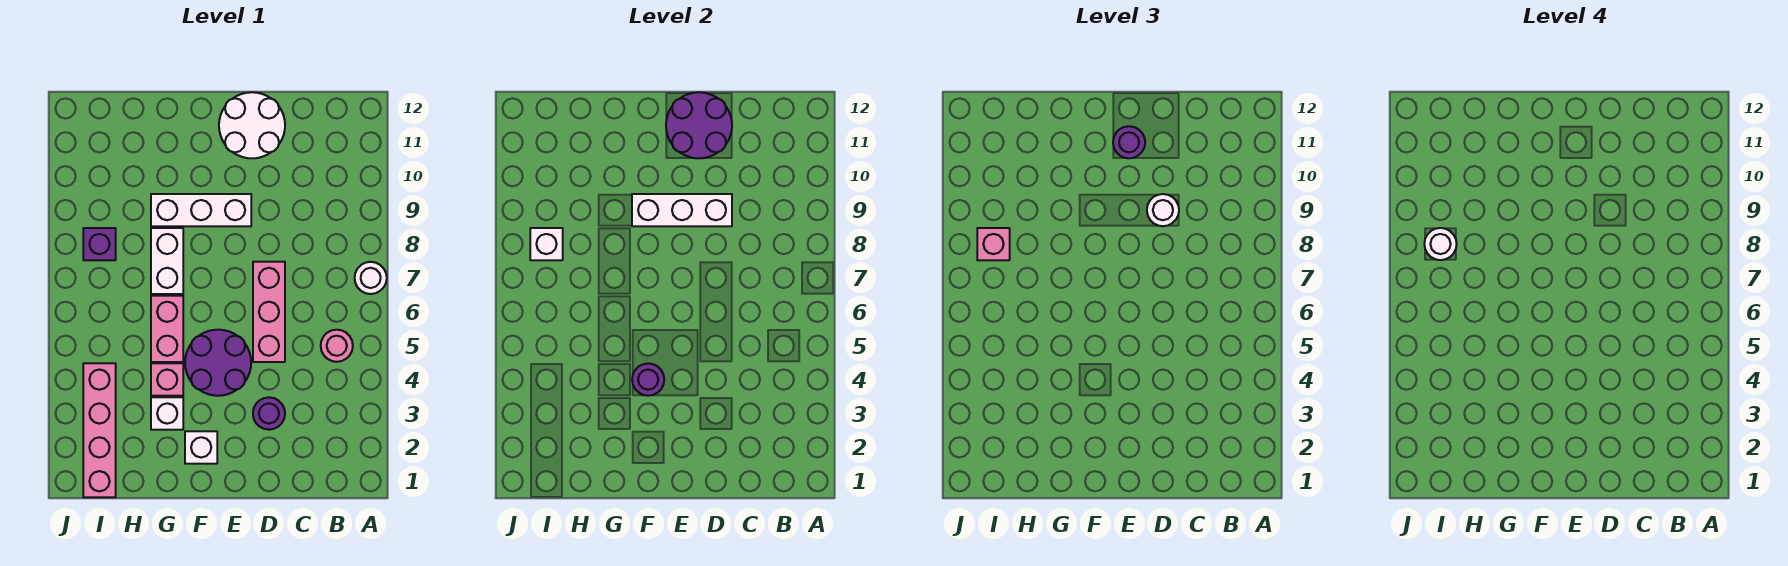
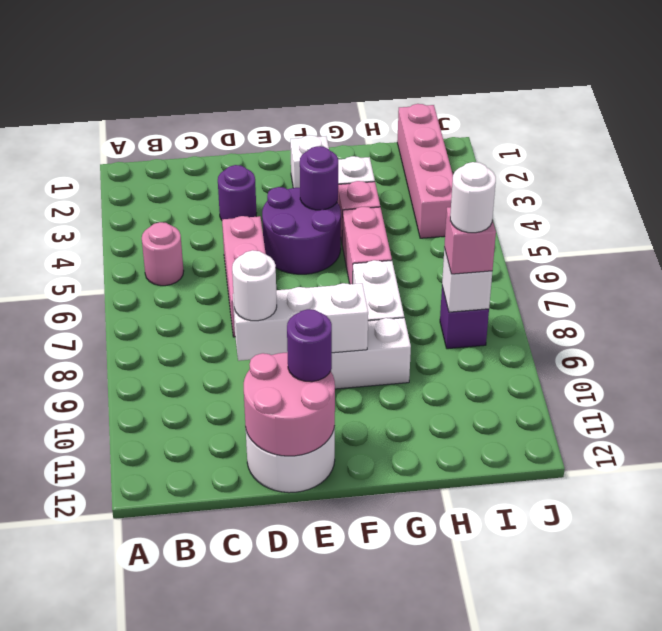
white round brick A7 level 1 -> none
purple round brick D11:E12 level 2 -> pink round brick D11:E12 level 2

